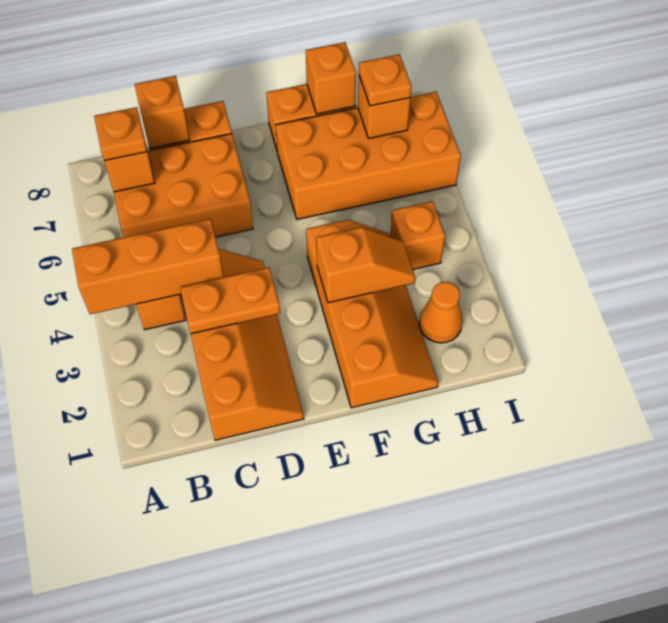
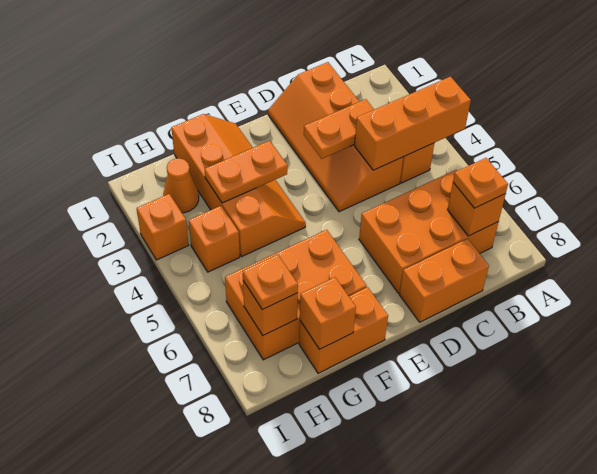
orange brick C8 level 2 -> orange brick I3 level 1
orange slope F1:G4 level 1 top F -> orange slope F1:G4 level 1 top G
orange slope F3:G3 level 2 top F -> orange plate F3:G3 level 2
orange brick F6:I7 level 1 -> orange brick F6:H7 level 1

